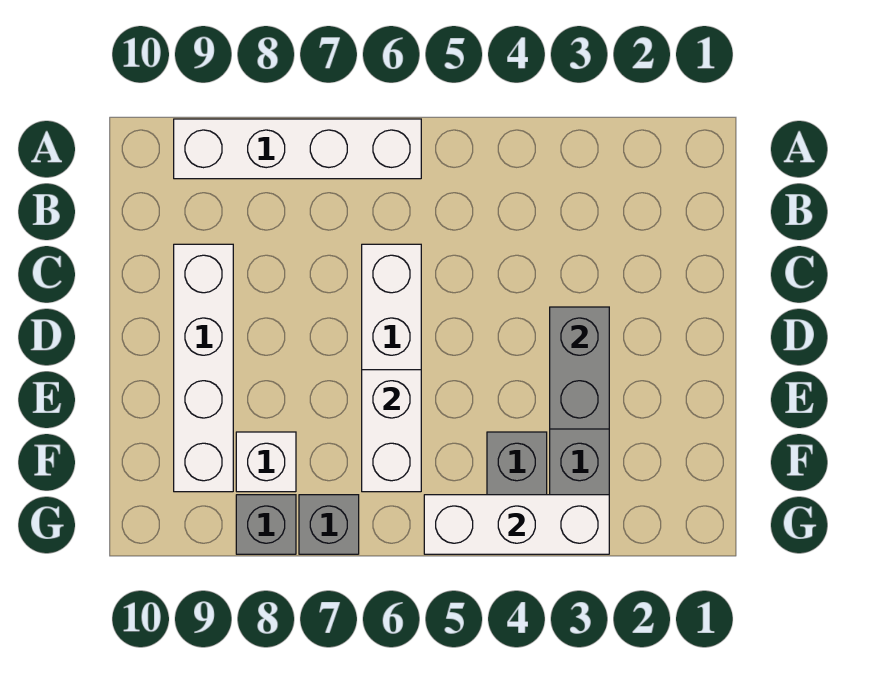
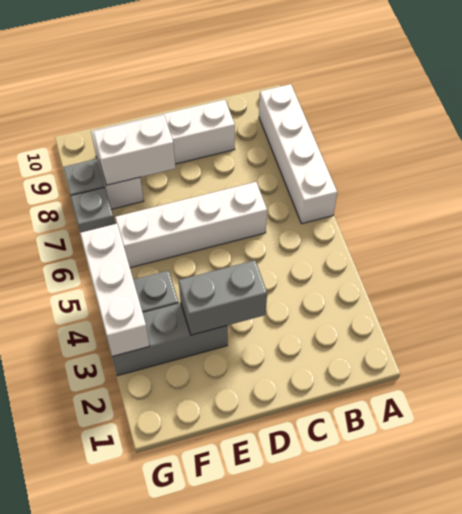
white brick E6:F6 level 2 -> white brick E8:F8 level 2

